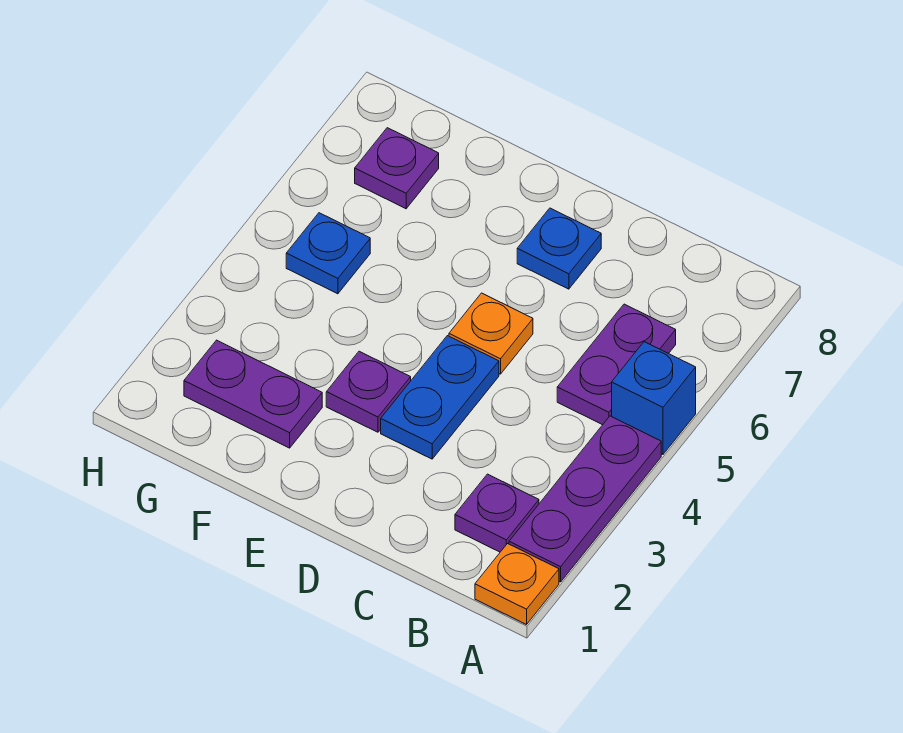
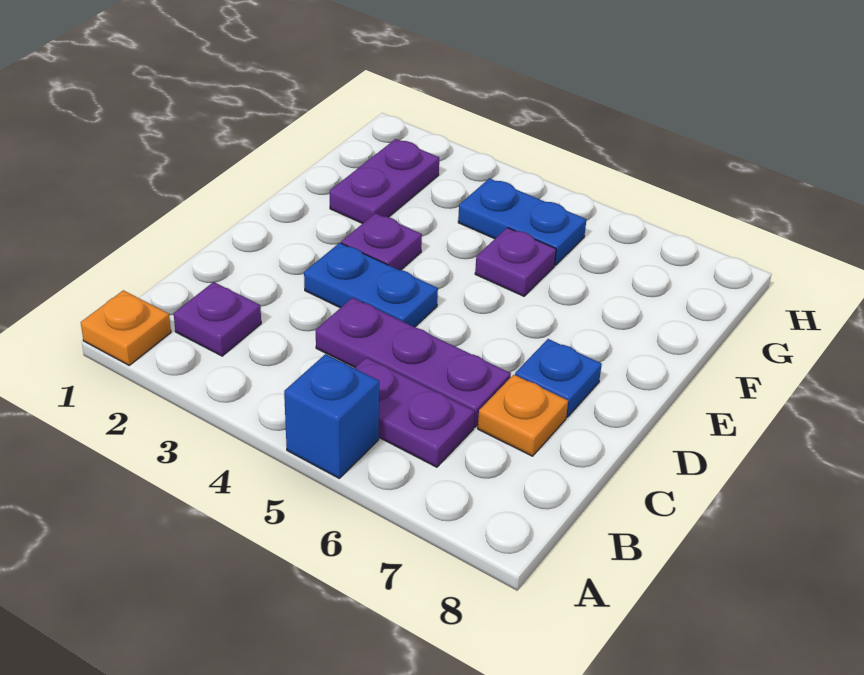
purple plate A2:A4 level 1 -> purple plate C4:C6 level 1
orange plate D5 level 1 -> orange plate C7 level 1
blue plate G5 level 1 -> blue plate G4:G5 level 1
purple plate G7 level 1 -> purple plate F5 level 1

